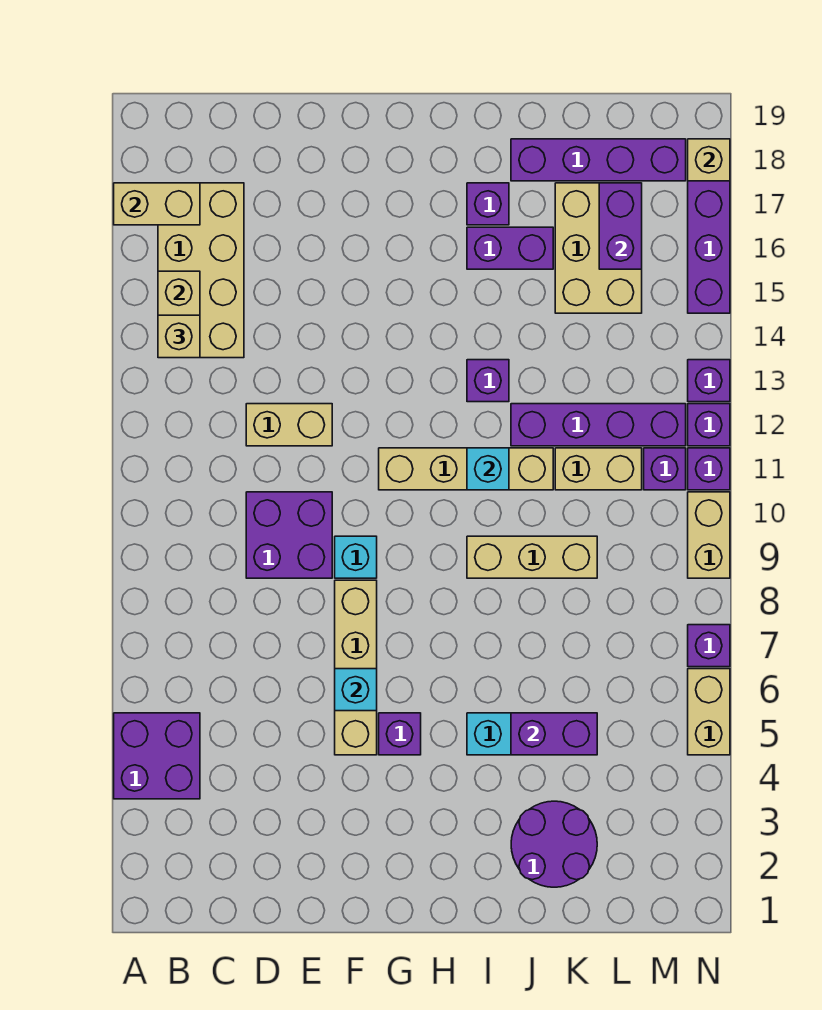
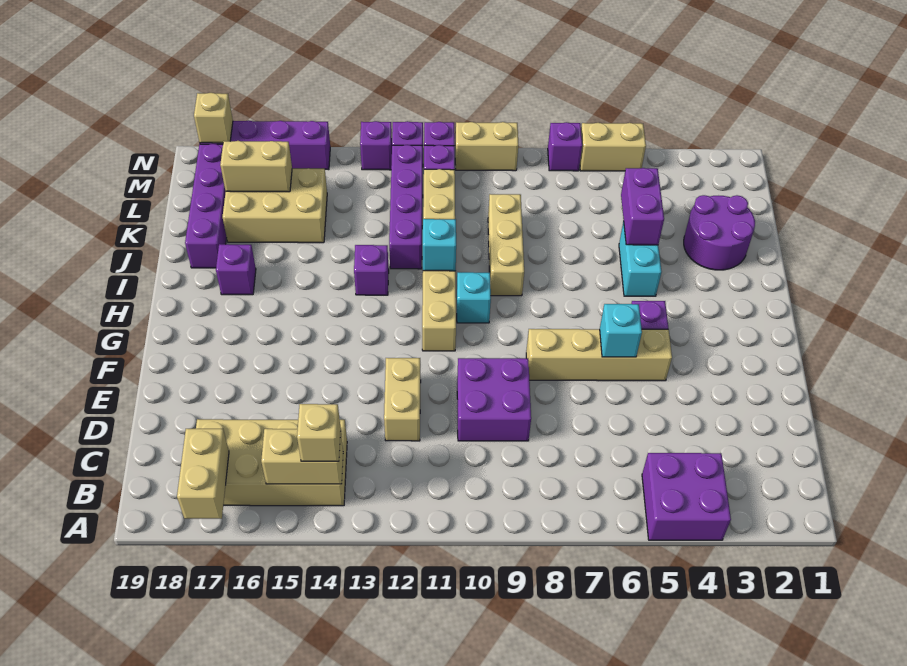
cyan brick F9 level 1 -> cyan brick H10 level 1
purple brick I16:J16 level 1 -> none
purple brick L16:L17 level 2 -> tan brick L16:L17 level 2

